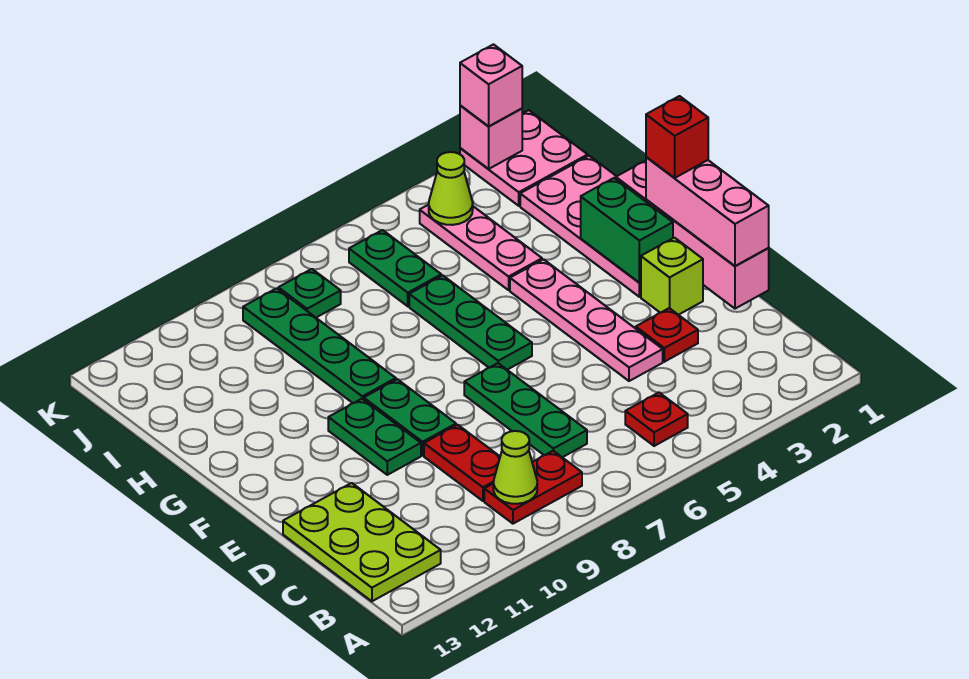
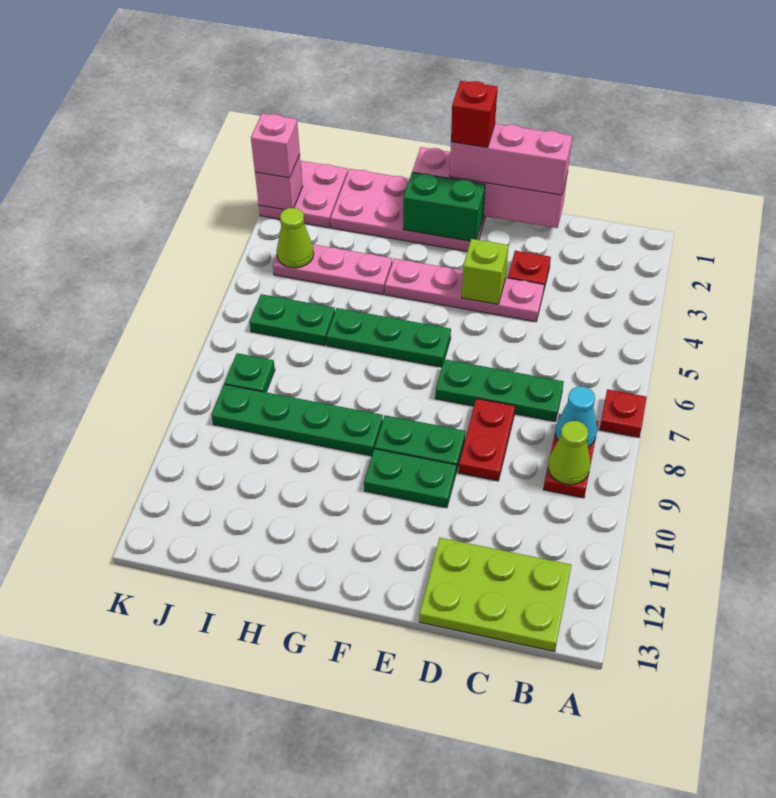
red plate B5 level 1 -> red plate A7 level 1
none -> cyan cone B8 level 2
red plate C9:D9 level 1 -> red plate D8:D9 level 1
lime brick E2 level 1 -> lime brick E4 level 2

